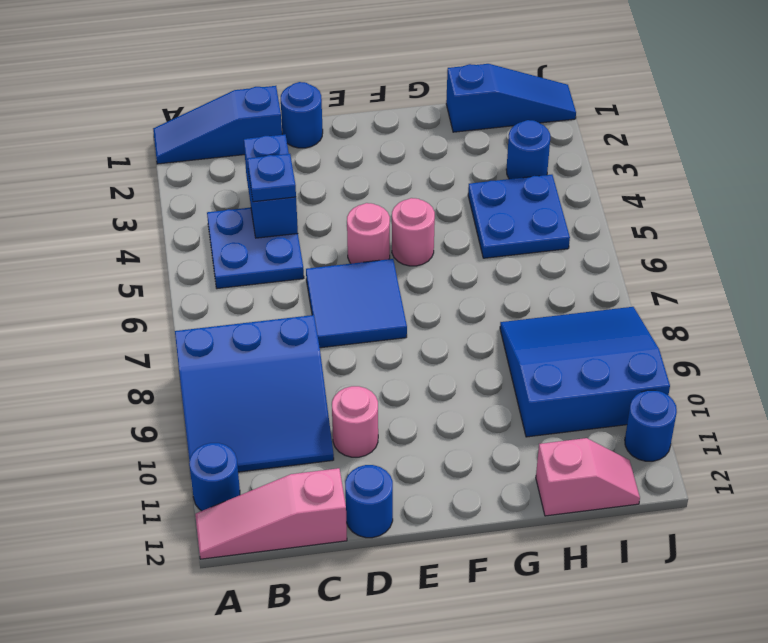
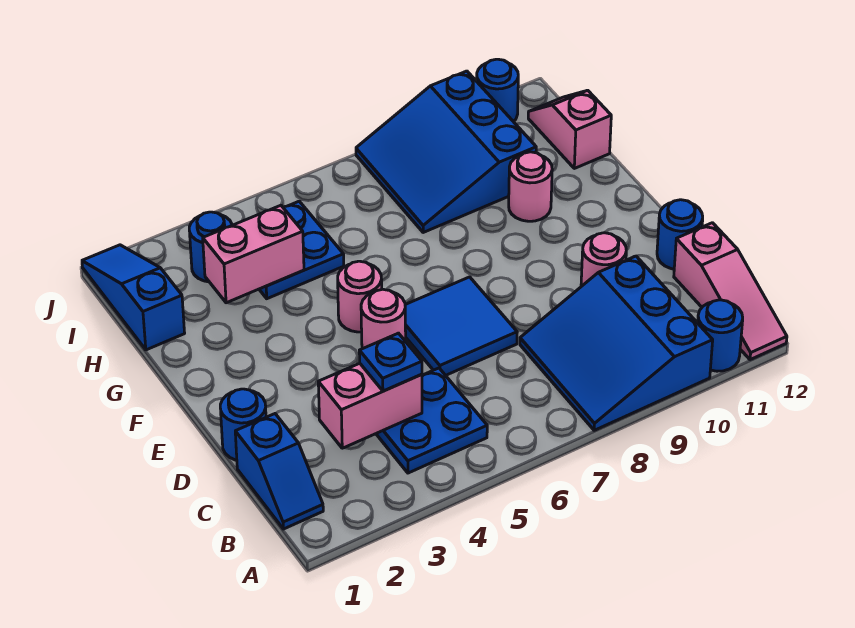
blue slope A1:C1 level 1 top C -> blue slope B1:C1 level 1 top C
blue slope A8:C10 level 1 top 8 -> blue slope A8:C10 level 1 top 10
blue brick C3:C4 level 2 -> pink brick C3:C4 level 2
none -> pink round brick G10 level 1
none -> pink brick H3:H4 level 2

